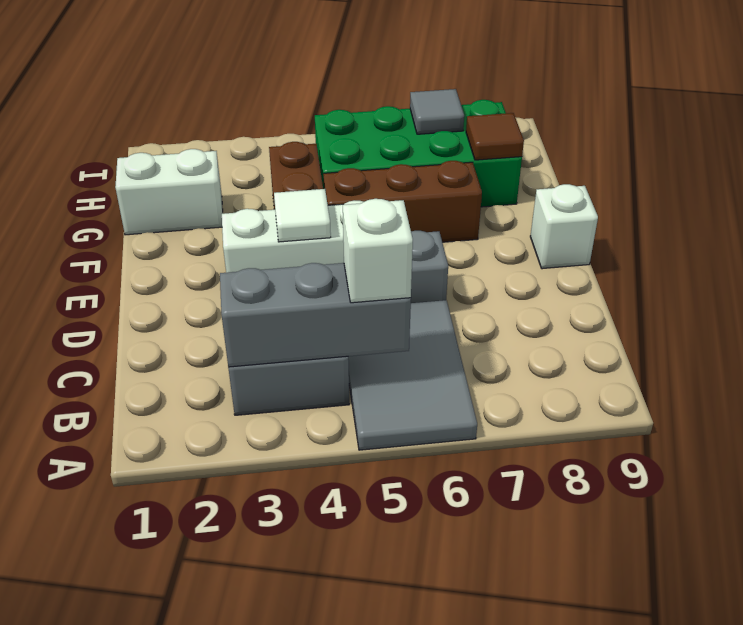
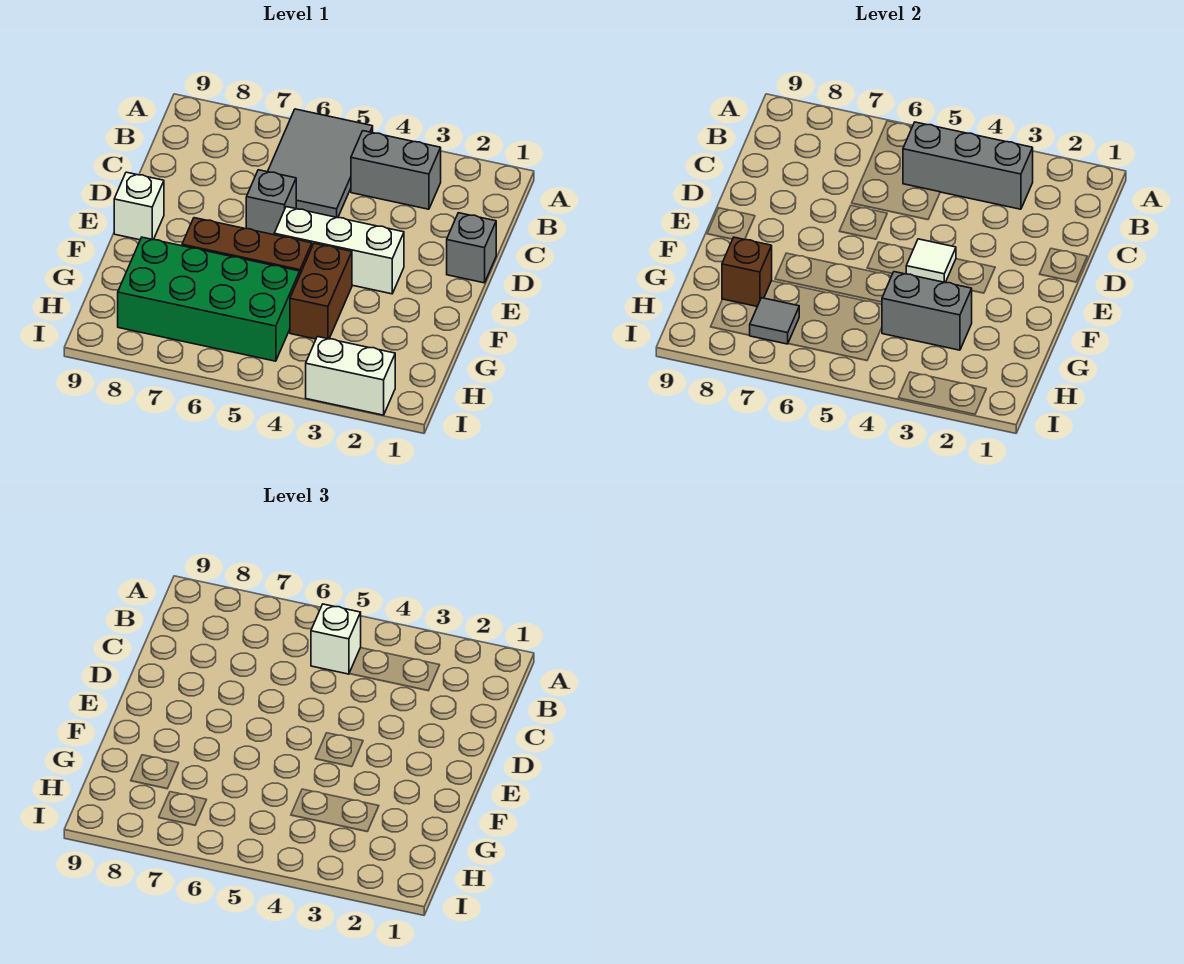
none -> grey brick D1 level 1
white brick G1:G2 level 1 -> white brick I2:I3 level 1
none -> grey brick G3:G4 level 2
brown tile G8 level 2 -> brown brick G8 level 2

